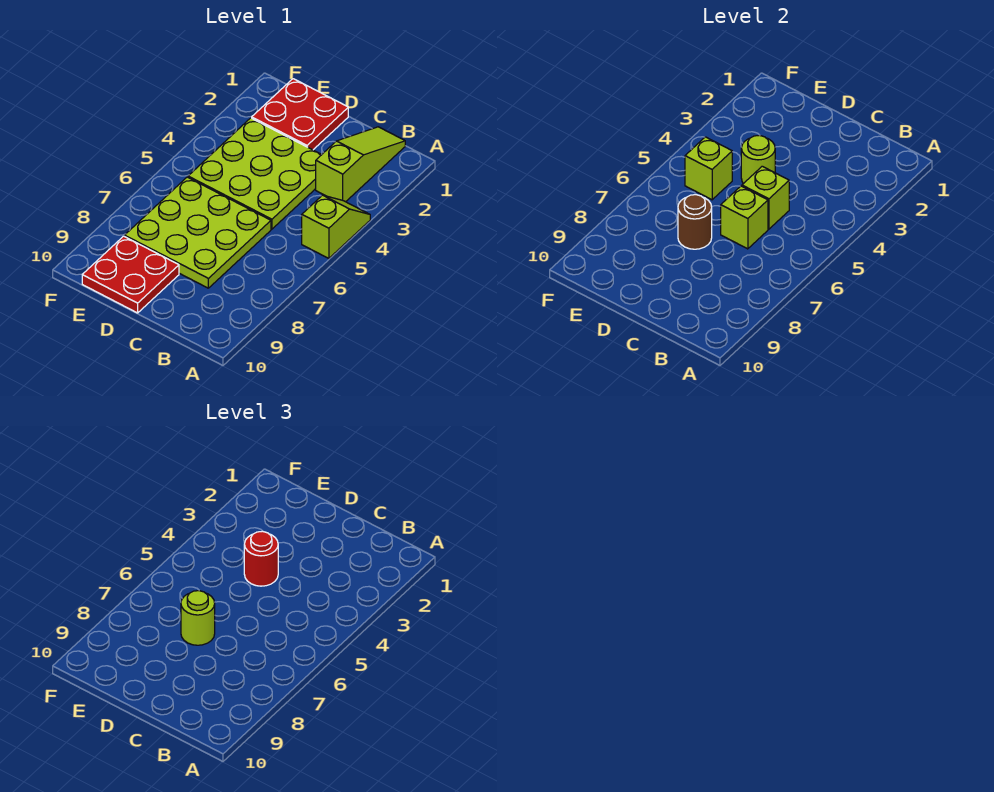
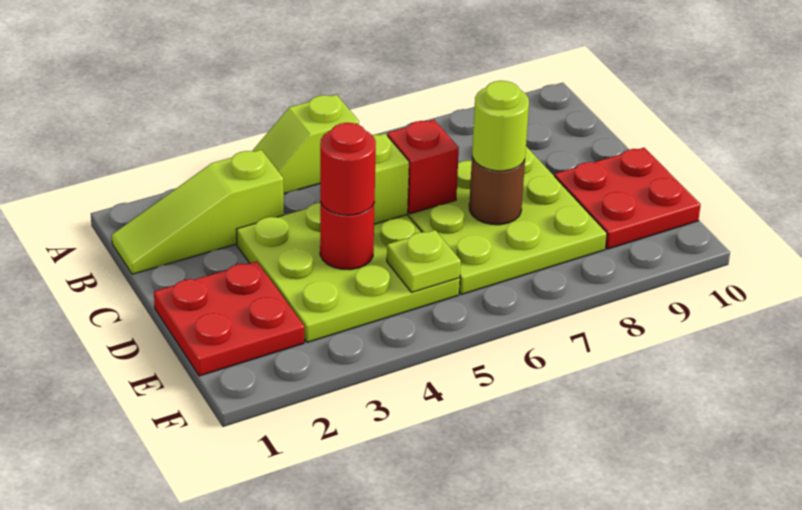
lime brick C6 level 2 -> red brick C6 level 2
lime round brick D4 level 2 -> red round brick D4 level 2
lime brick E5 level 2 -> lime plate E5 level 2

